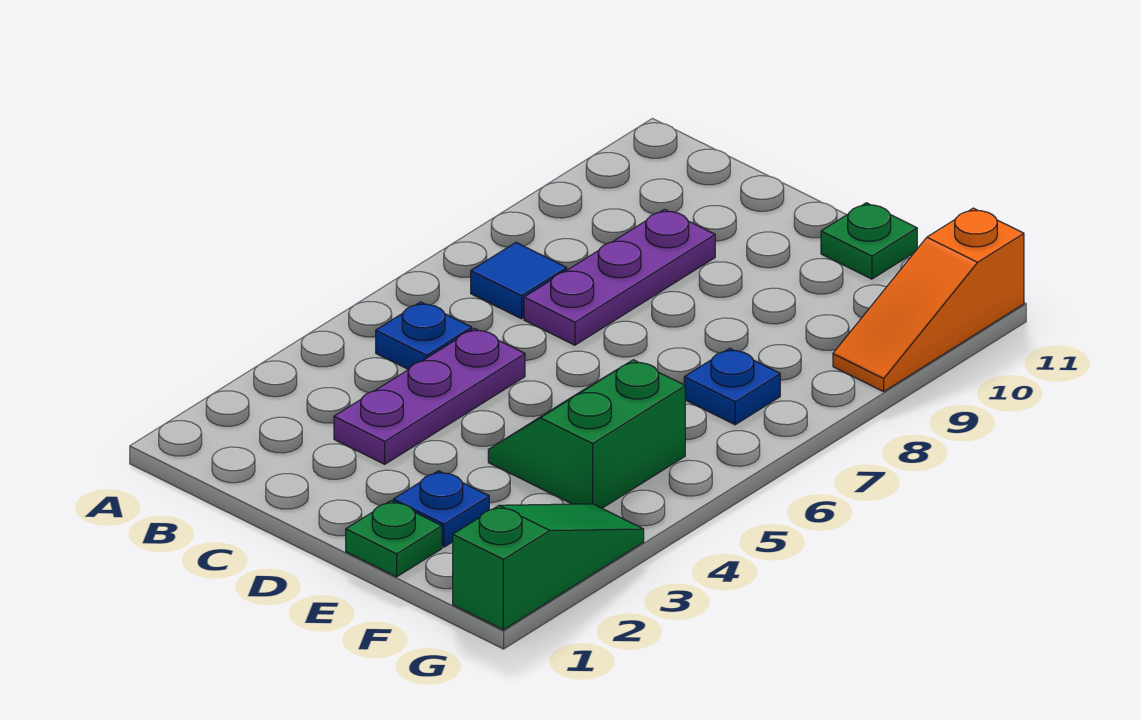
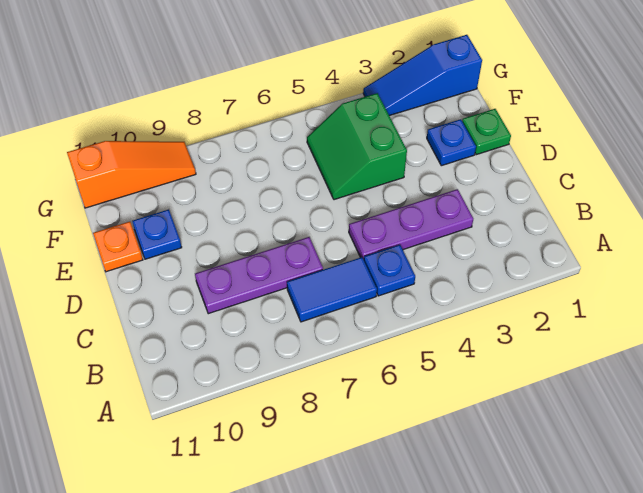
blue tile B7 level 1 -> blue tile B6:B7 level 1
green slope E4:F5 level 1 top F -> green slope E4:F5 level 1 top 4
green plate E11 level 1 -> orange plate E11 level 1
blue plate F7 level 1 -> blue plate E10 level 1
green slope G1:G3 level 1 top 1 -> blue slope G1:G3 level 1 top 1

